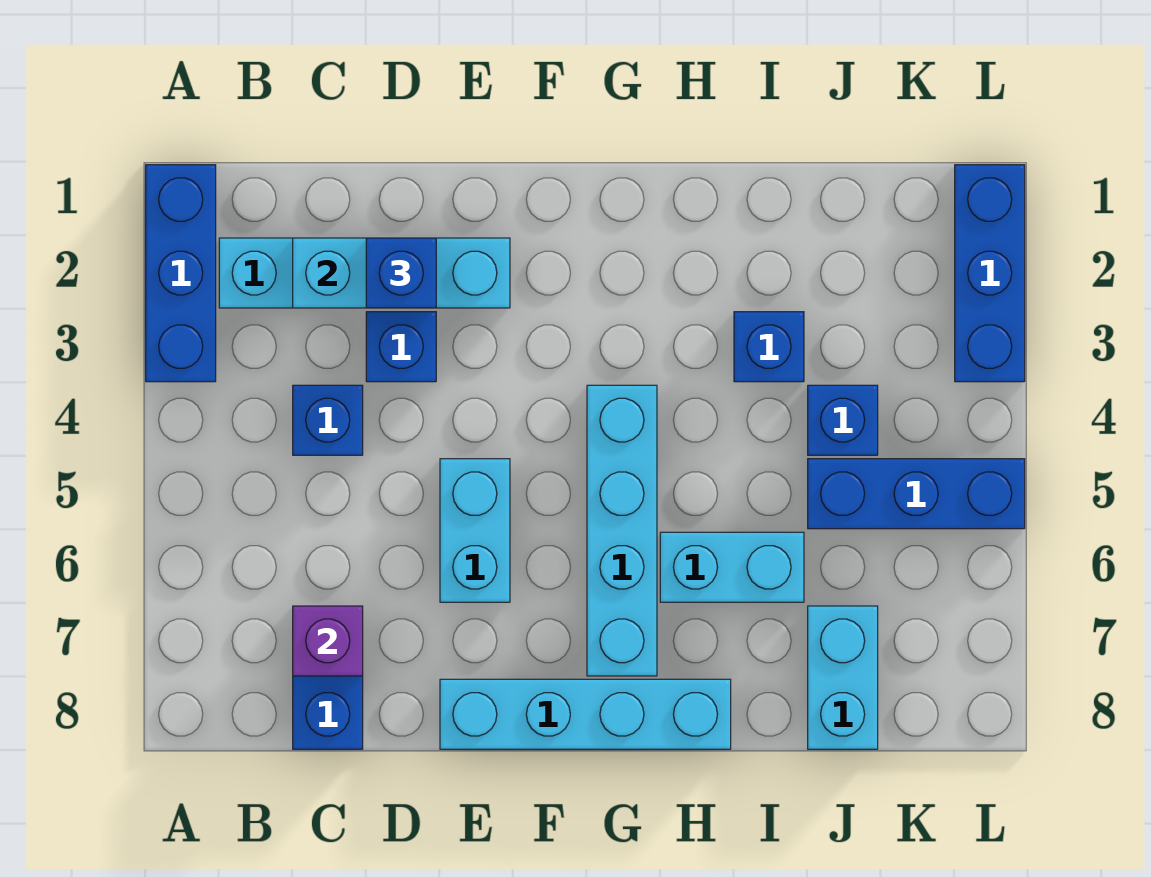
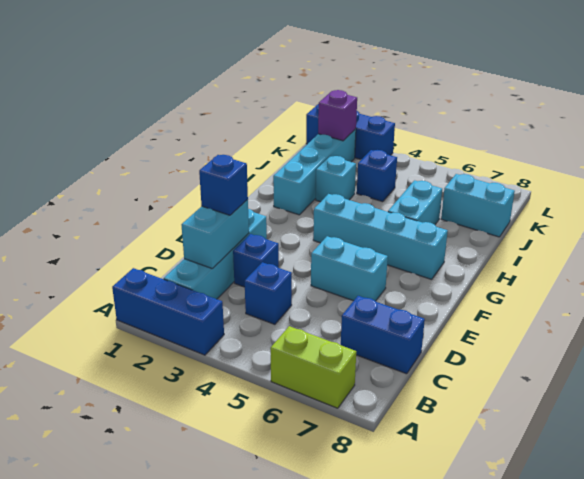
none -> lime brick A6:A7 level 1
purple brick C7 level 2 -> purple brick K2 level 2
cyan brick E8:H8 level 1 -> cyan brick H2:K2 level 1
blue brick I3 level 1 -> cyan brick I3 level 1
blue brick J5:L5 level 1 -> none

